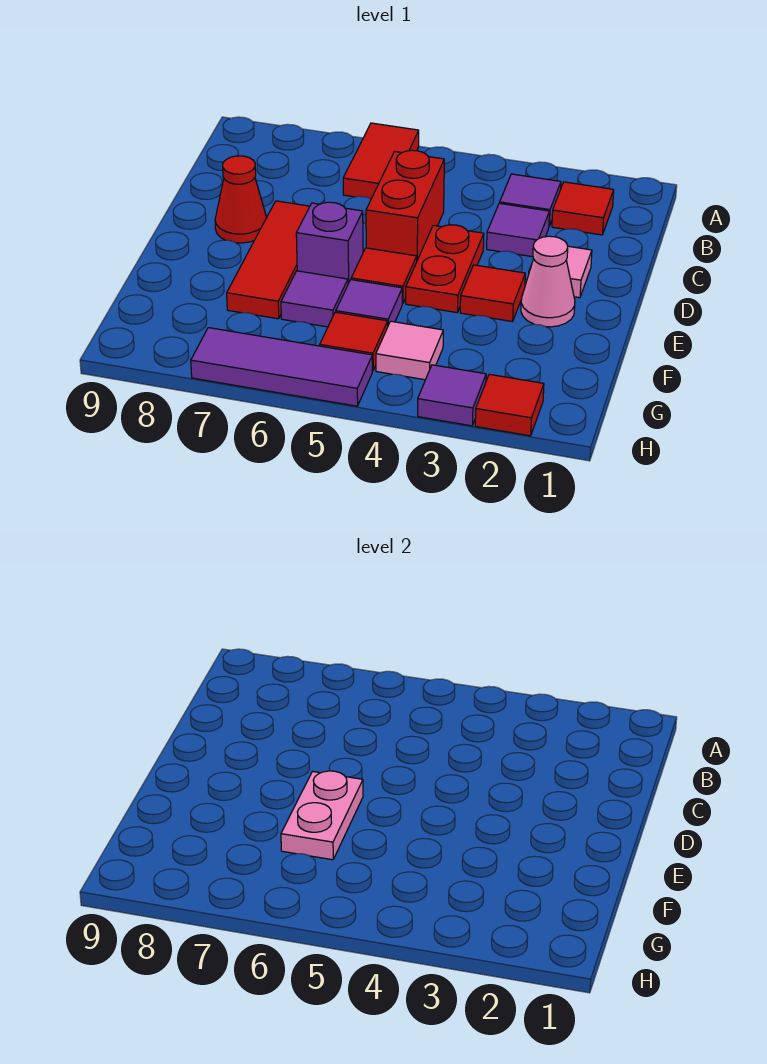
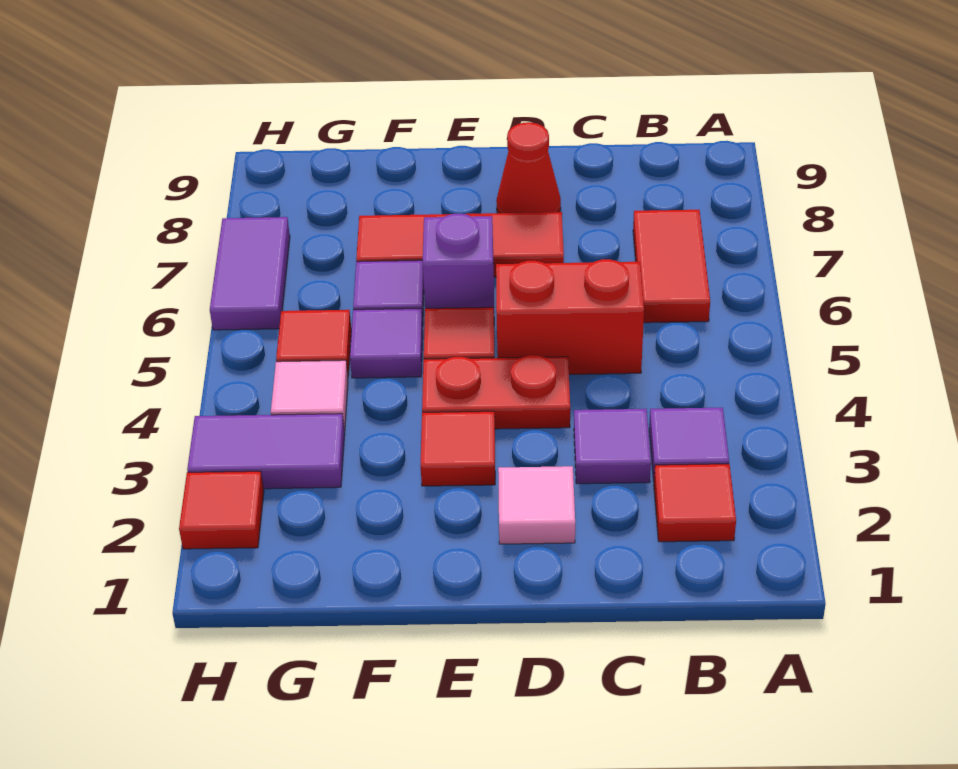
red tile A6:B6 level 1 -> red tile B6:B7 level 1
pink cone E2 level 1 -> none
pink plate E6:F6 level 2 -> none
purple tile H3 level 1 -> purple tile G3:H3 level 1
purple tile H5:H7 level 1 -> purple tile H6:H7 level 1

